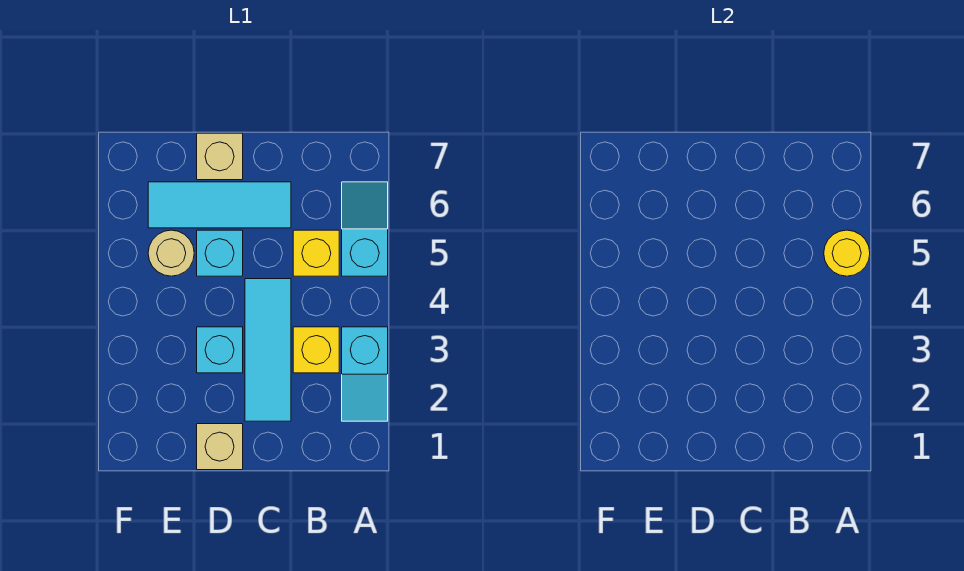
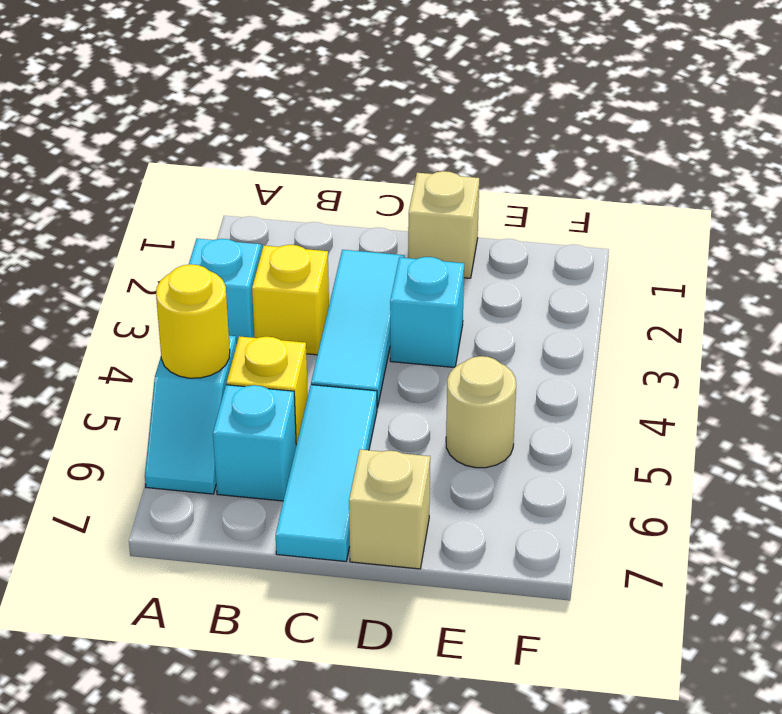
cyan tile C6:E6 level 1 -> cyan tile C5:C7 level 1
cyan brick D5 level 1 -> cyan brick B6 level 1

